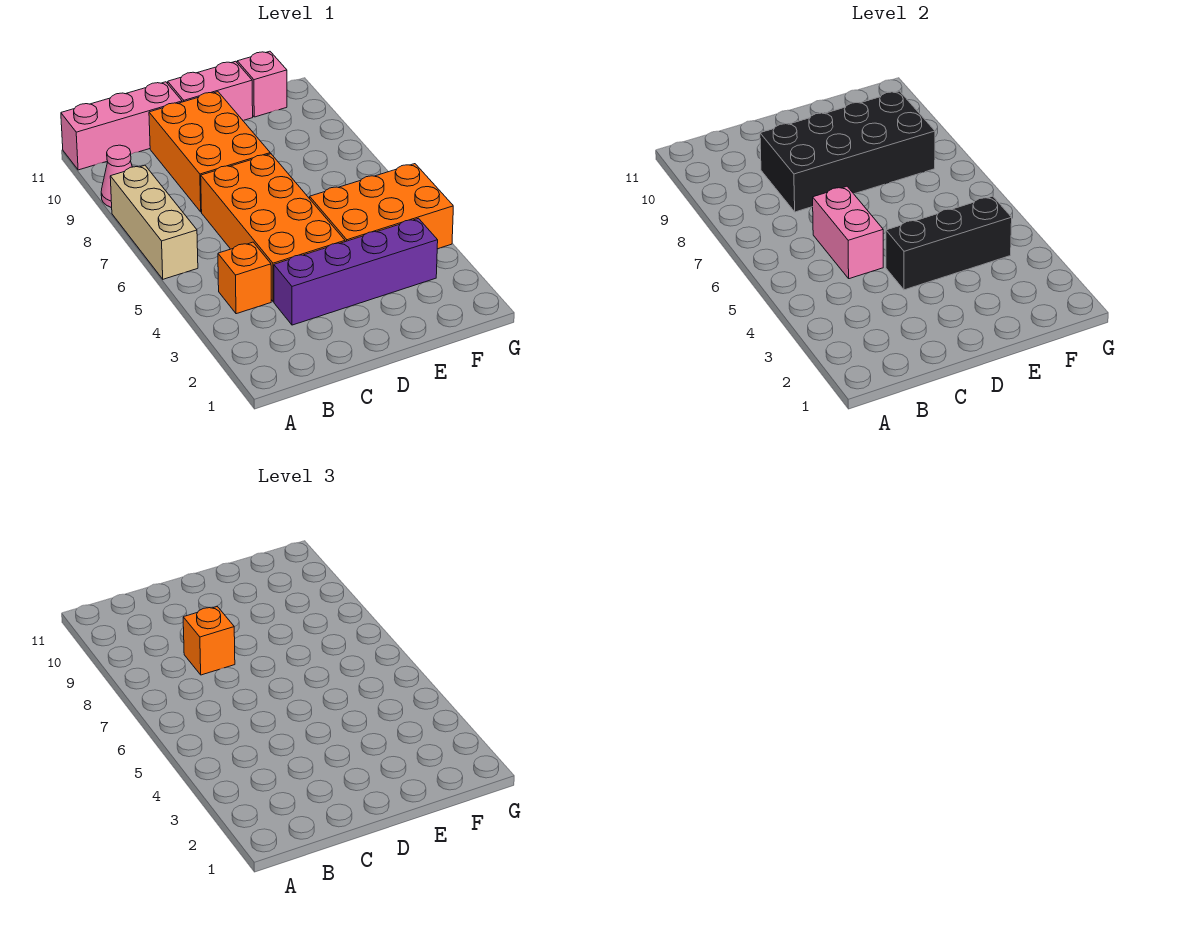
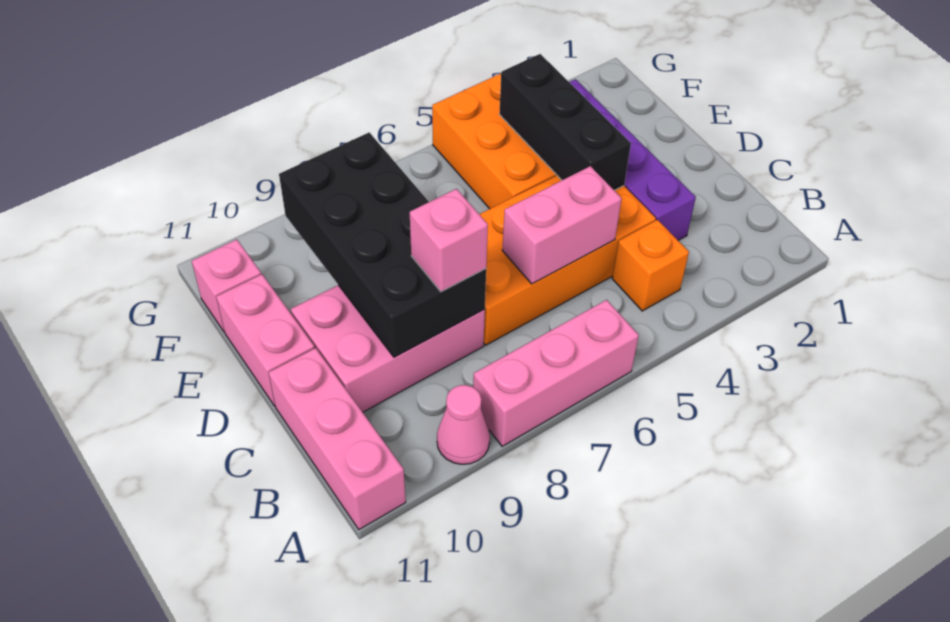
tan brick A6:A8 level 1 -> pink brick A6:A8 level 1
orange brick C8:D10 level 1 -> pink brick C8:D10 level 1
orange brick C8 level 3 -> pink brick C8 level 3

